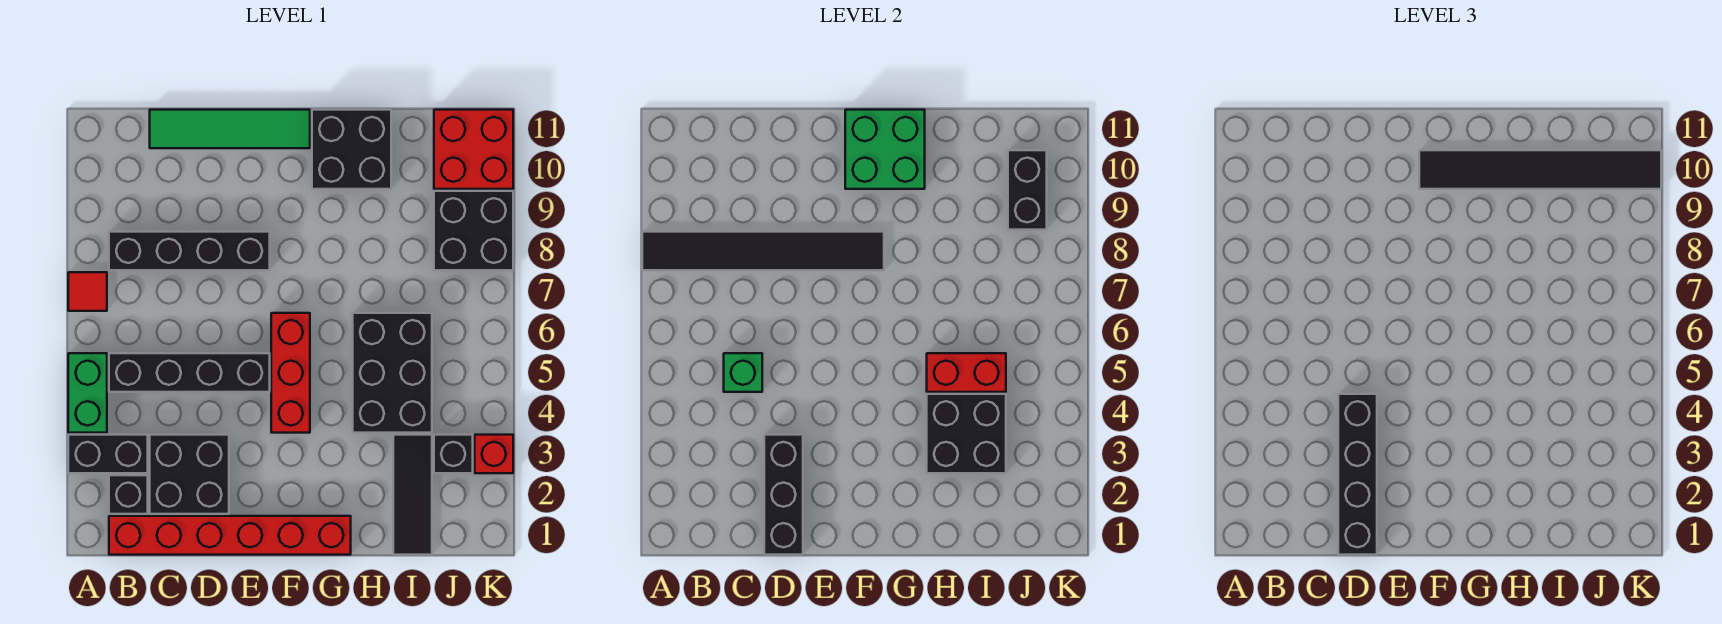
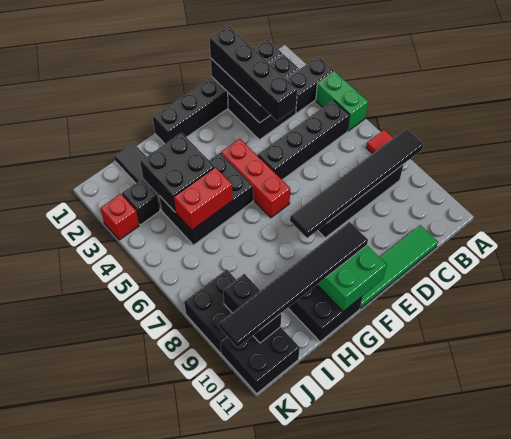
red brick B1:G1 level 1 -> black brick B1:G1 level 1
green brick C5 level 2 -> none
black brick H4:I6 level 1 -> black brick G4:I5 level 1
red brick J10:K11 level 1 -> black brick J10:K11 level 1

